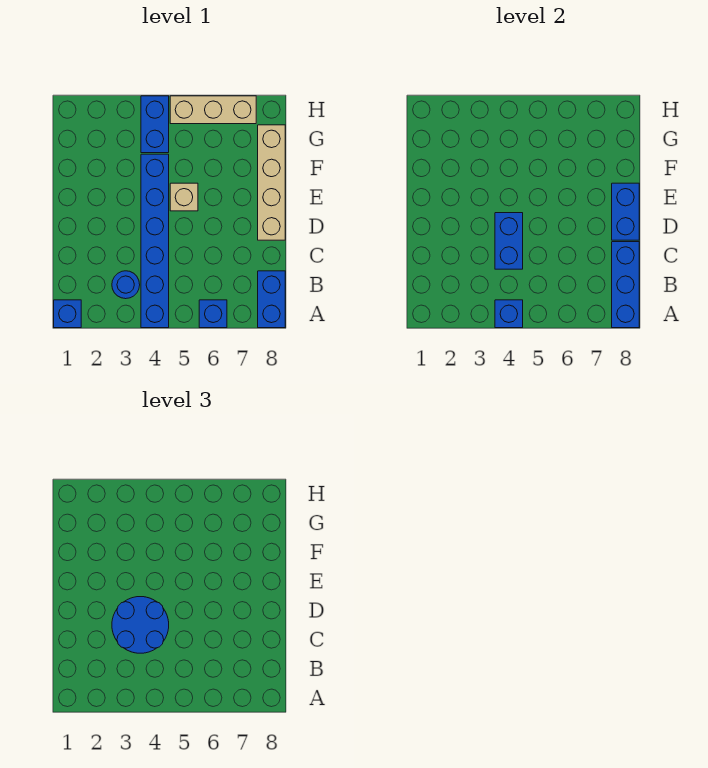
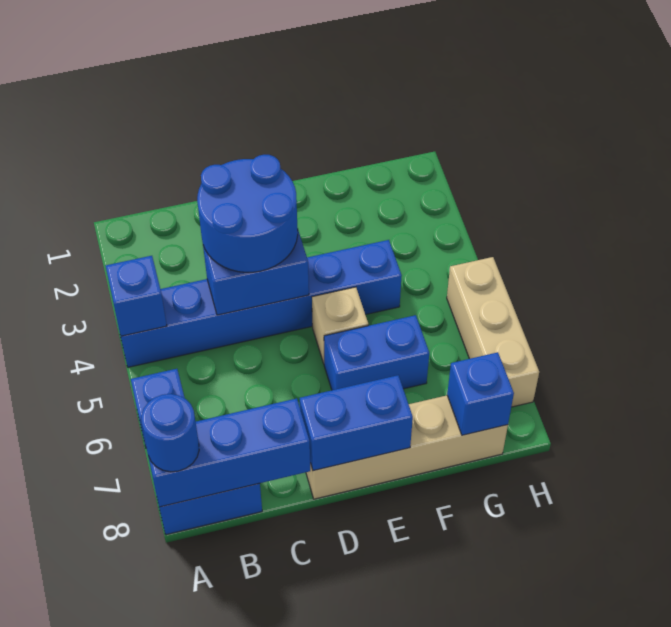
blue brick A1 level 1 -> blue brick G8 level 2
blue round brick B3 level 1 -> blue round brick A8 level 3
blue brick G4:H4 level 1 -> blue brick E6:F6 level 1

